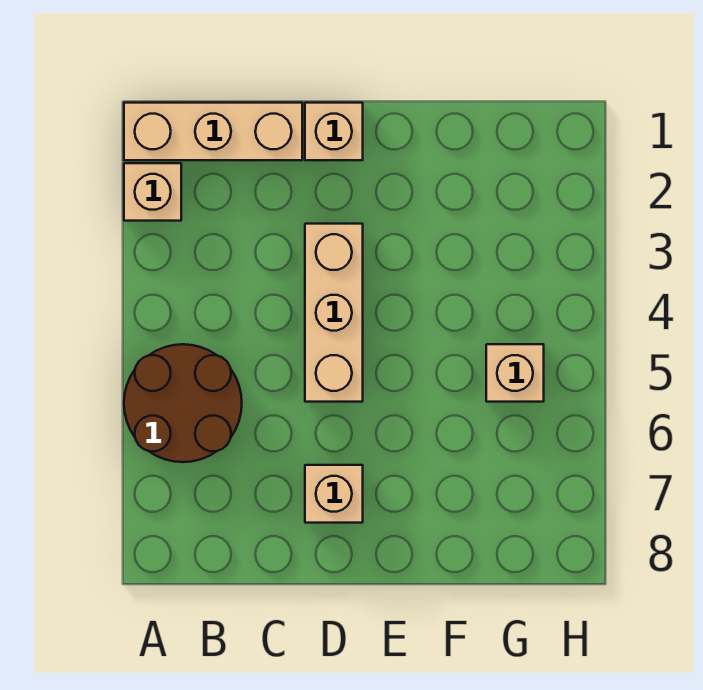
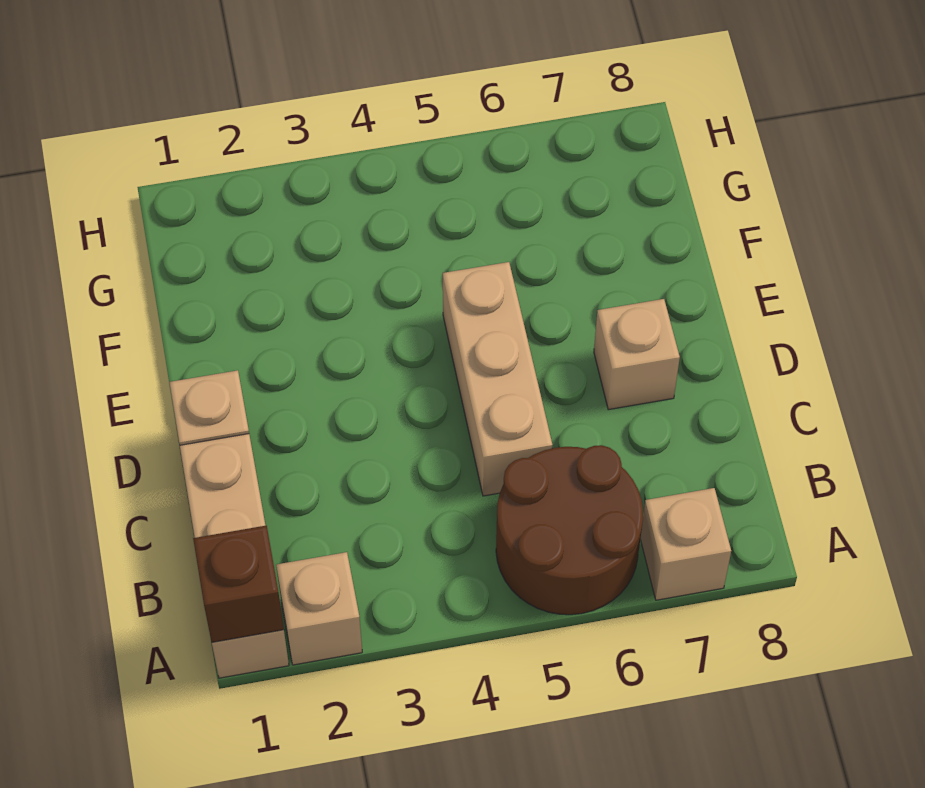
none -> brown brick A1 level 2
tan brick D3:D5 level 1 -> tan brick C5:E5 level 1
tan brick G5 level 1 -> tan brick A7 level 1

